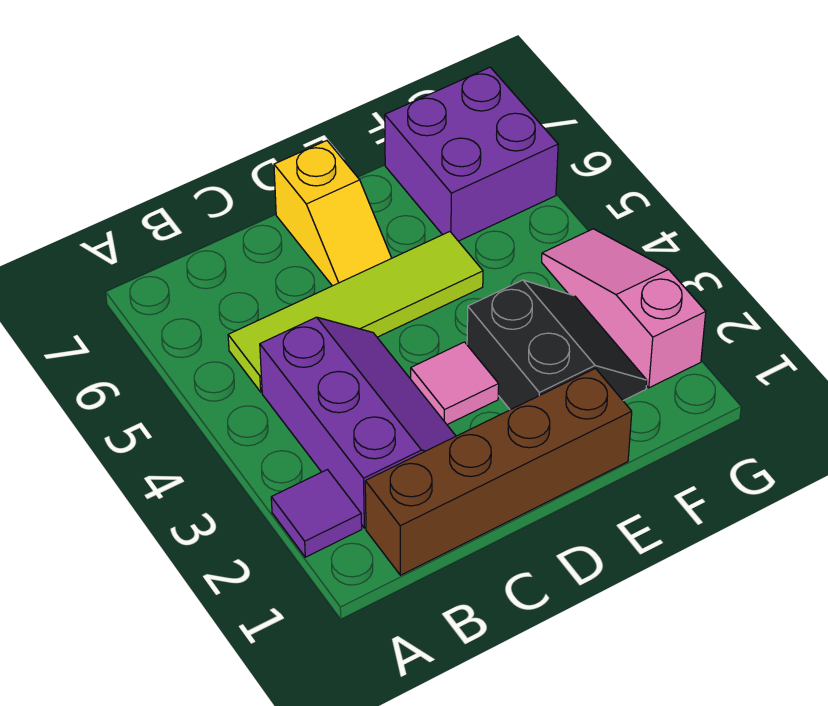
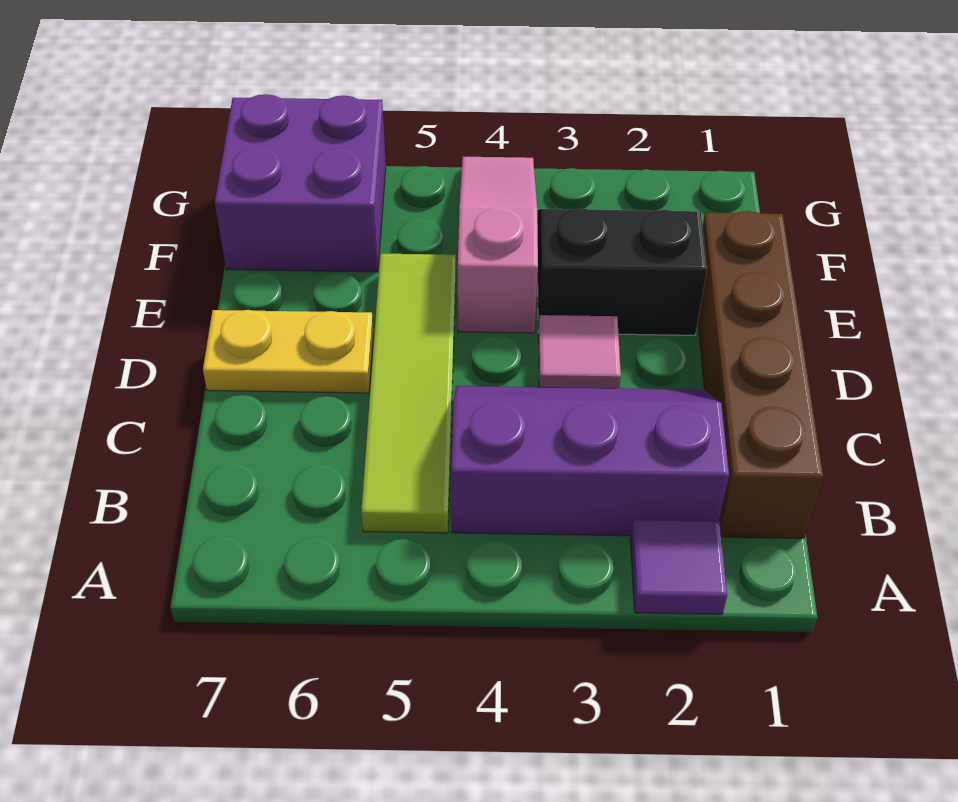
yellow slope D6:D7 level 1 top 7 -> yellow plate D6:D7 level 1
pink slope G2:G4 level 1 top 2 -> pink slope E4:G4 level 1 top E

